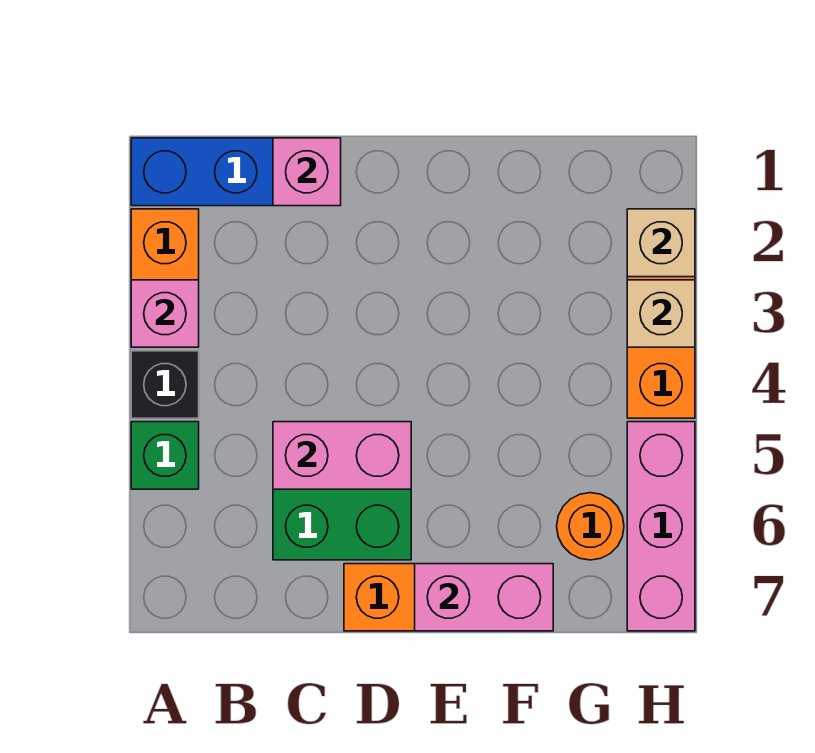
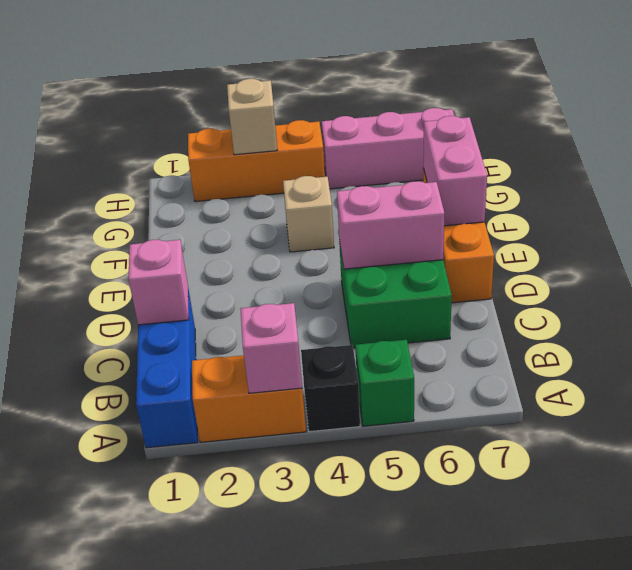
pink brick C5:D5 level 2 -> pink brick D5:D6 level 2
orange round brick G6 level 1 -> none
tan brick H2 level 2 -> tan brick F4 level 1

